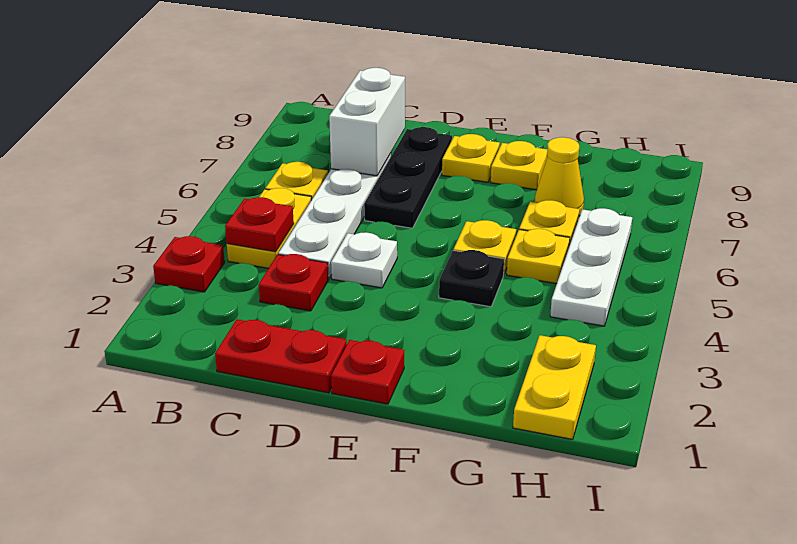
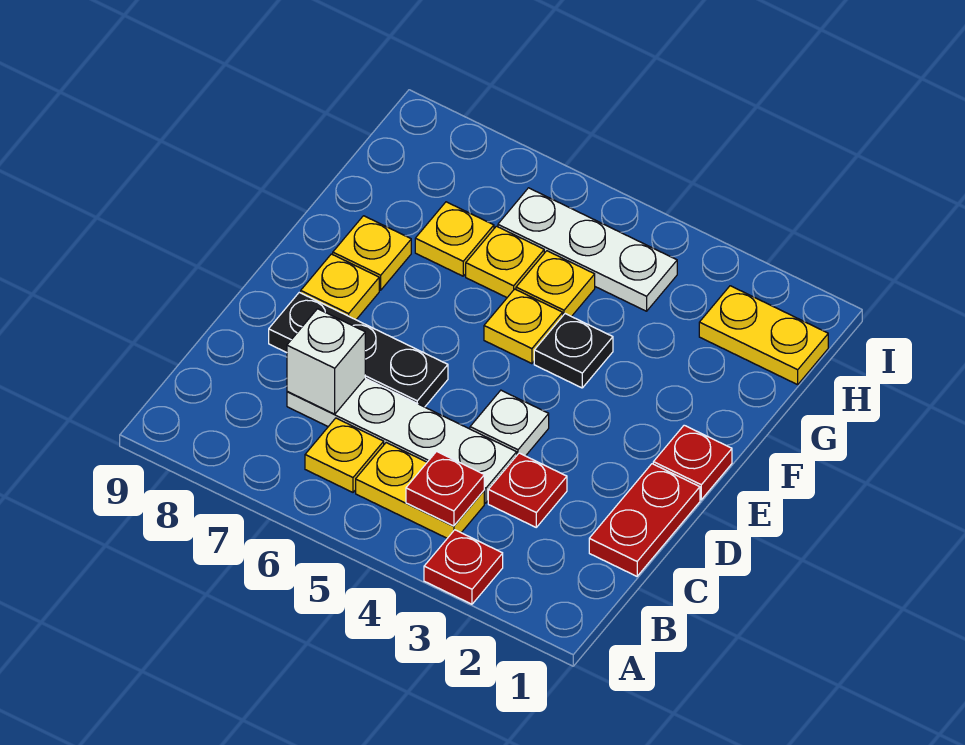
white brick C7:C8 level 2 -> white brick C7 level 2
yellow cone G7 level 1 -> yellow plate G7 level 1

